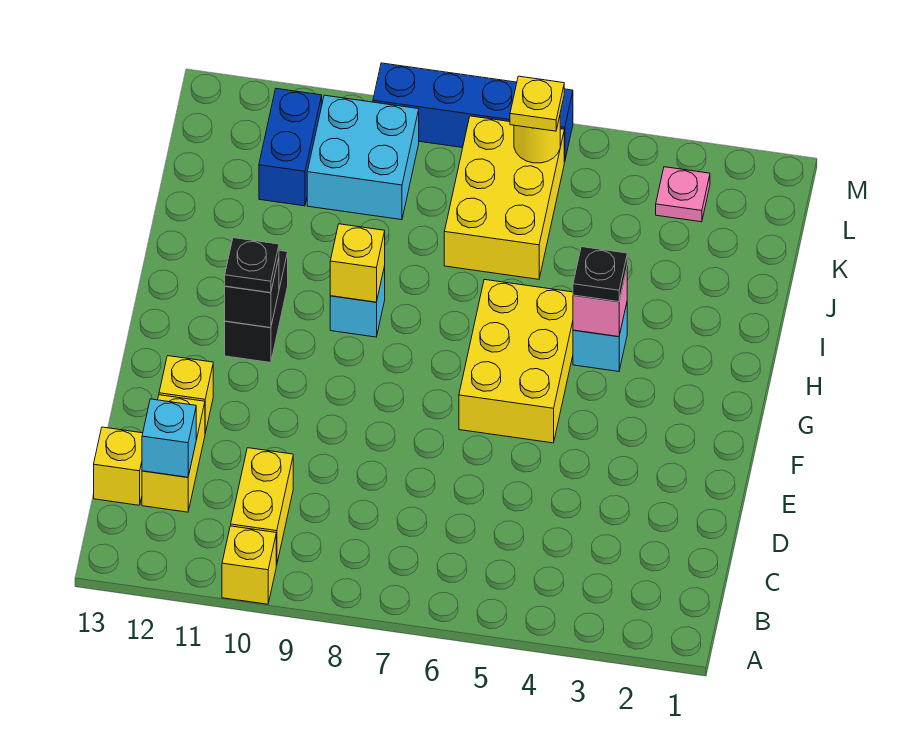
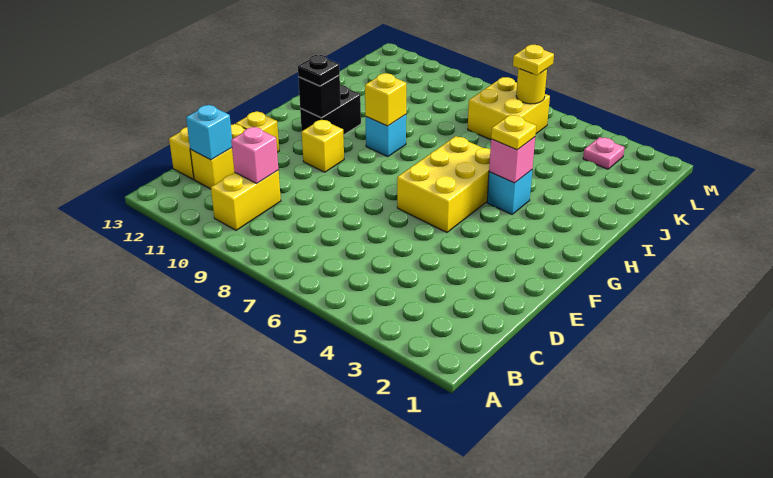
yellow brick A10 level 1 -> yellow brick F10 level 1
none -> pink brick C10 level 2
black plate H4 level 3 -> yellow plate H4 level 3
yellow brick J6:L7 level 1 -> yellow brick K6:L7 level 1
cyan brick K9:L10 level 1 -> none
blue brick K11:L11 level 1 -> none
blue brick M6:M9 level 1 -> none

